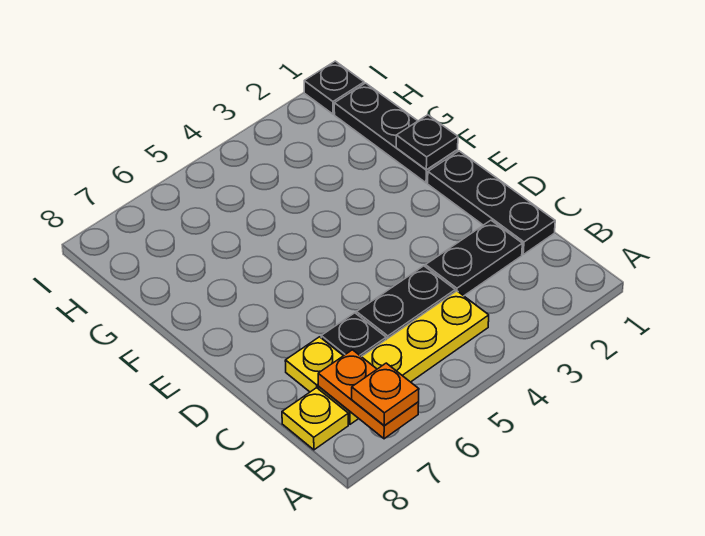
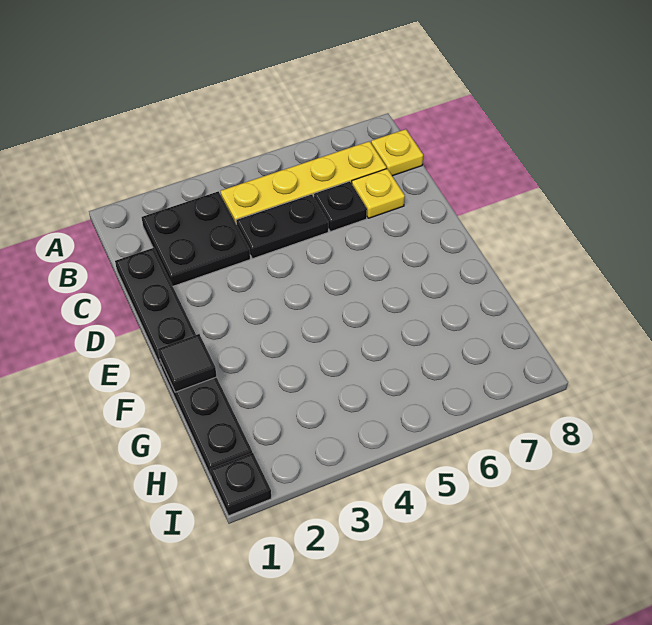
orange plate A7:B7 level 2 -> none
orange plate A7 level 3 -> none
black plate C2:C3 level 1 -> black plate B2:C3 level 1
black plate F1 level 2 -> black tile F1 level 2

